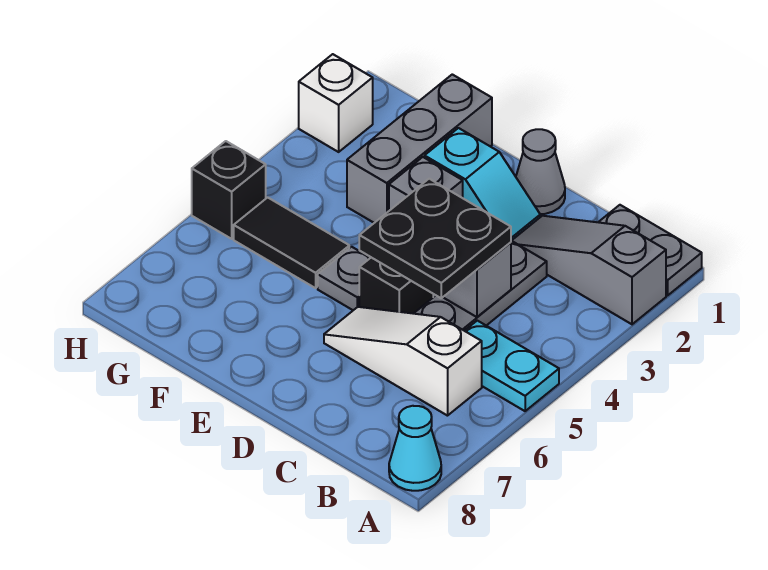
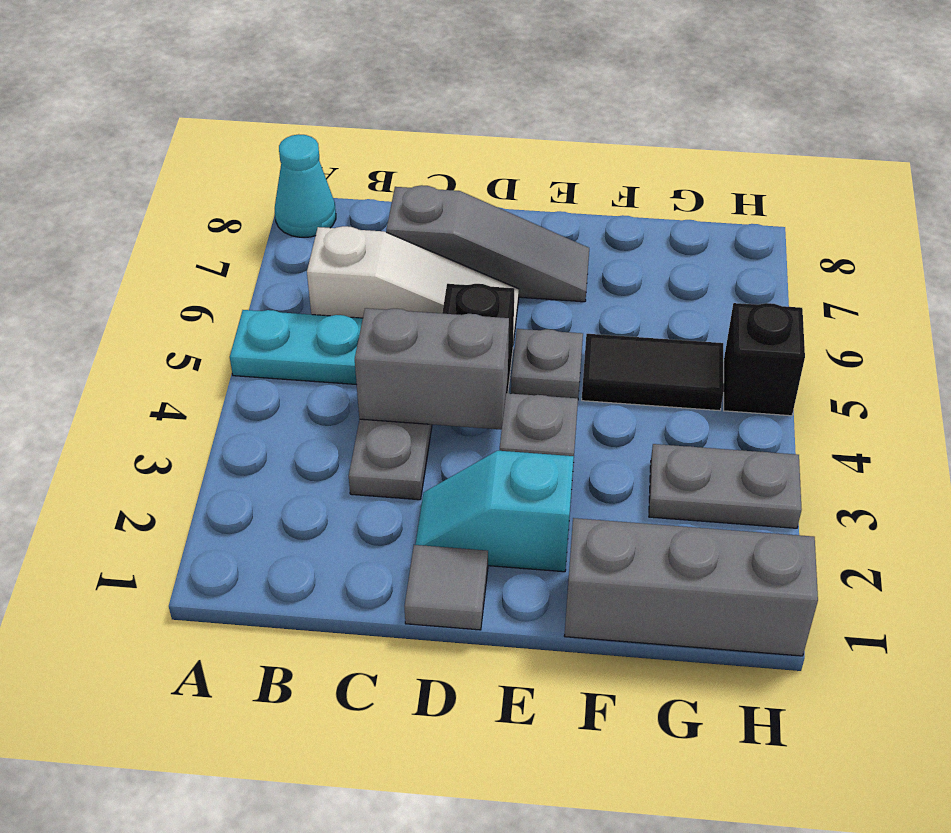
grey plate A1:B1 level 1 -> grey plate G3:H3 level 1
grey slope A2:C2 level 1 top A -> grey slope C7:E7 level 1 top C
black plate C4:D5 level 3 -> none
grey cone D1 level 1 -> grey tile D1 level 1
grey brick F1:F3 level 1 -> grey brick F1:H1 level 1
white brick H2 level 1 -> none

